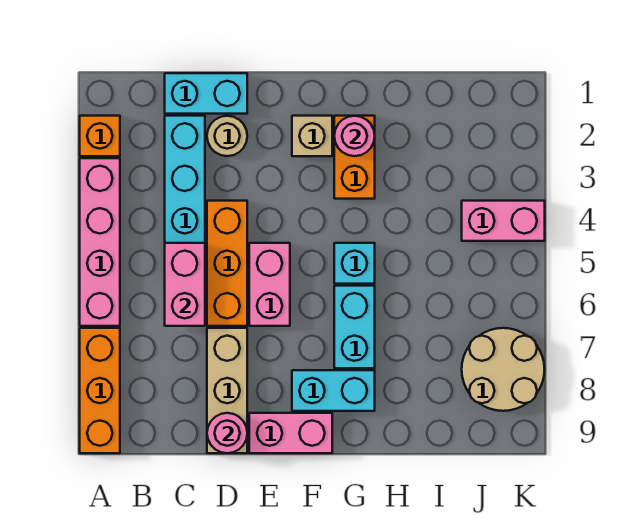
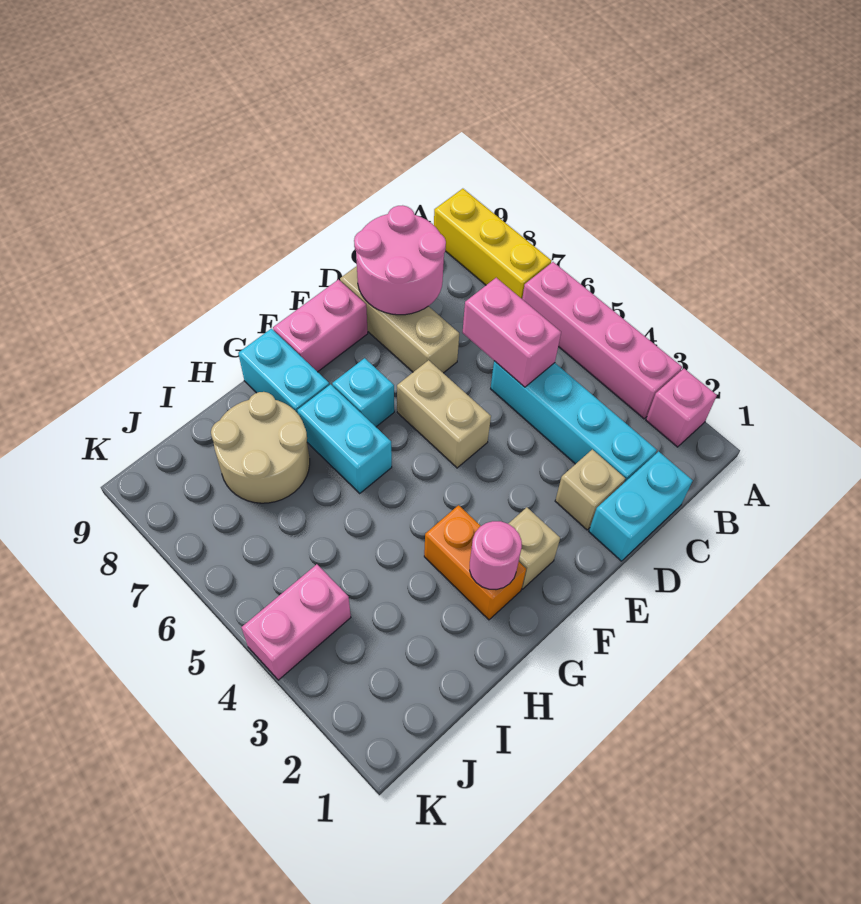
orange brick A2 level 1 -> pink brick A2 level 1
orange brick A7:A9 level 1 -> yellow brick A7:A9 level 1
tan round brick D2 level 1 -> tan brick D2 level 1
orange brick D4:D6 level 1 -> none
pink round brick D9 level 2 -> pink round brick C8:D9 level 2
pink brick E5:E6 level 1 -> tan brick E5:E6 level 1
cyan brick F8:G8 level 1 -> cyan brick G8:G9 level 1
cyan brick G5 level 1 -> cyan brick F7 level 1
tan round brick J7:K8 level 1 -> tan round brick H7:I8 level 1

